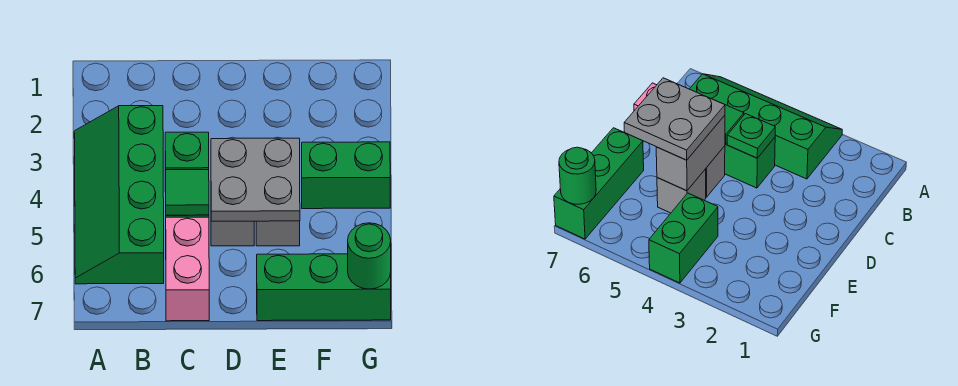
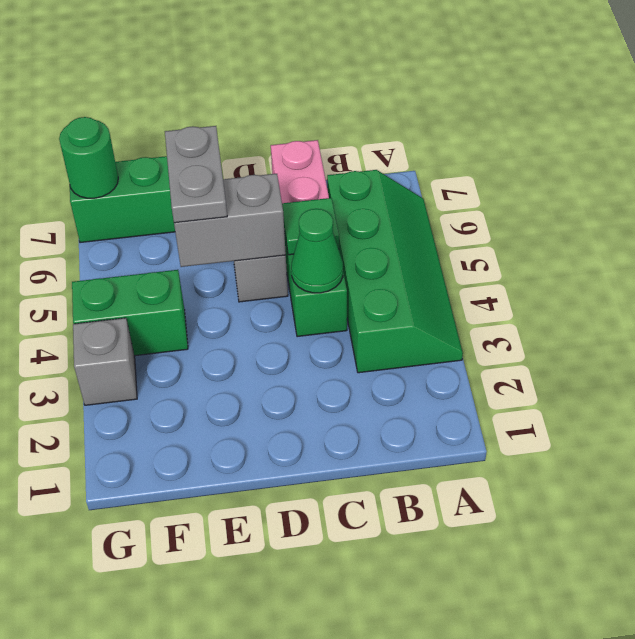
green plate C4 level 2 -> green cone C4 level 2
grey plate D5:E6 level 3 -> grey plate E5:E6 level 3
grey brick E5 level 1 -> grey brick G3 level 1

